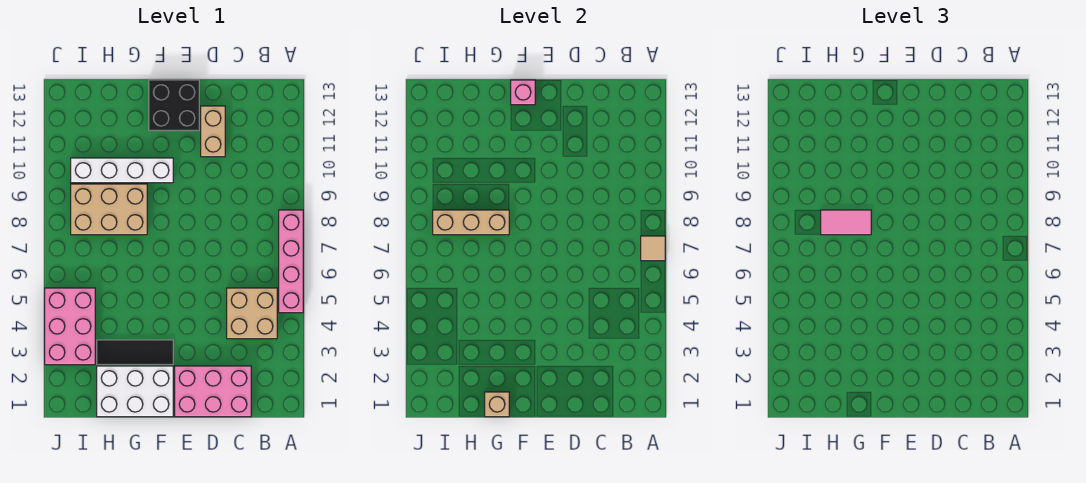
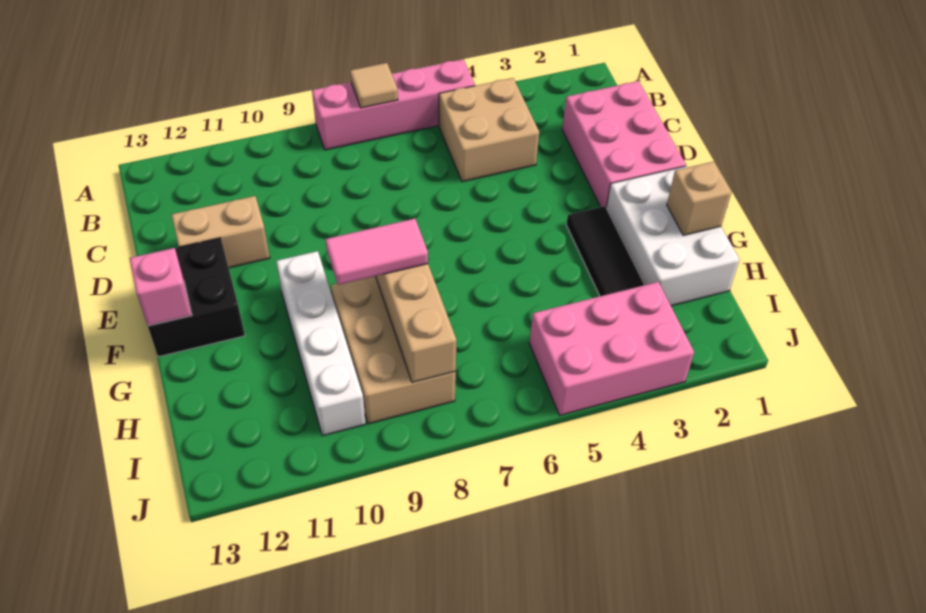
pink tile G8:H8 level 3 -> pink tile G8:G9 level 3

